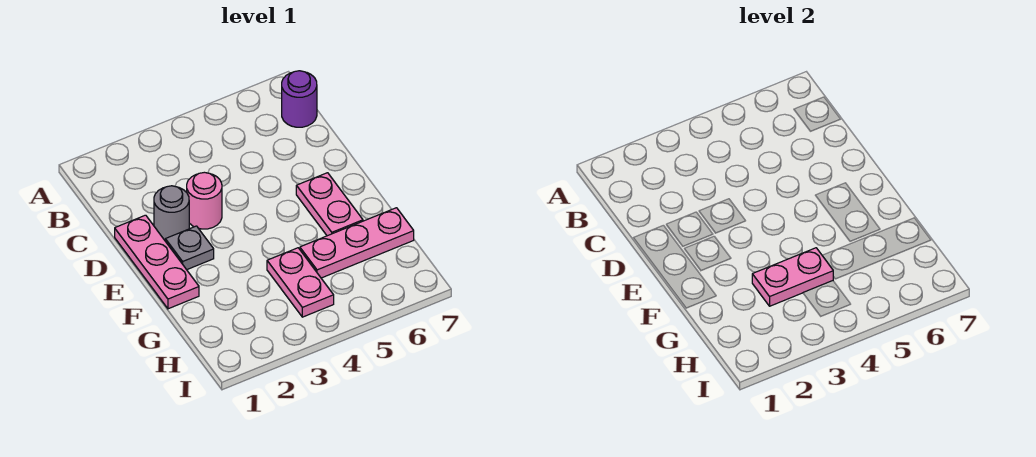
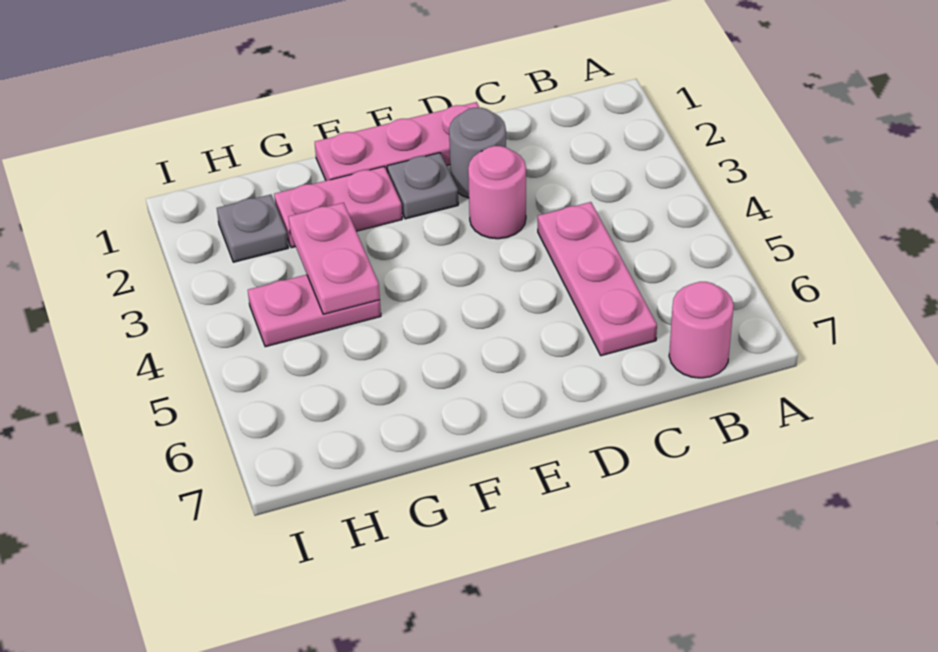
purple round brick B7 level 1 -> pink round brick B7 level 1
pink plate E6:F6 level 1 -> pink plate F2:G2 level 1
pink plate G5:G7 level 1 -> pink plate C4:C6 level 1
none -> grey plate H2 level 1

